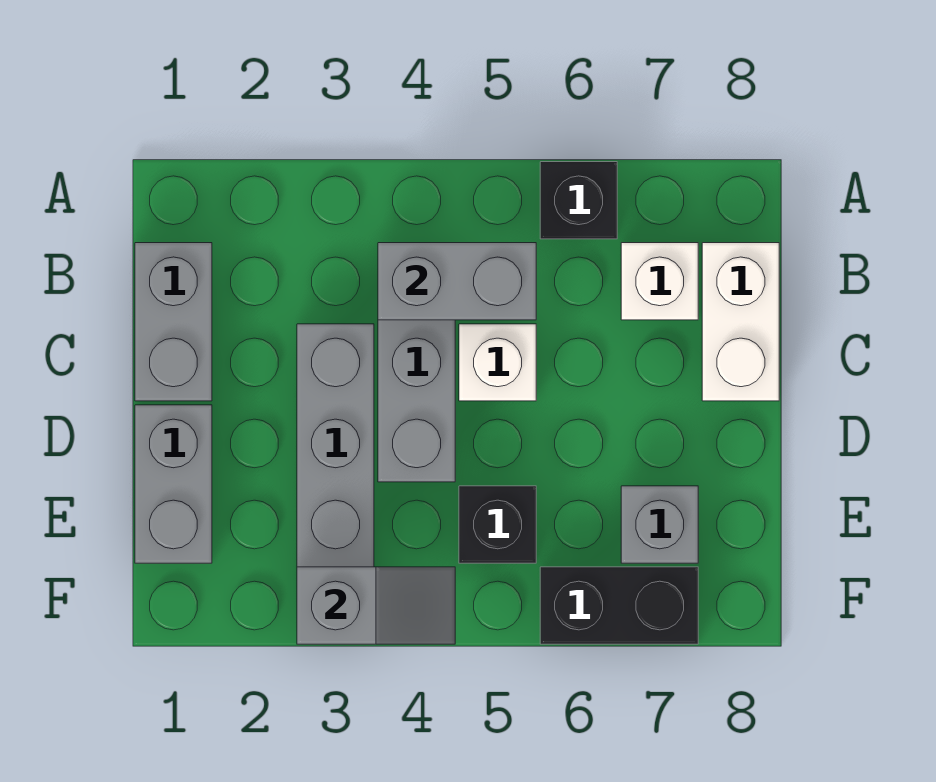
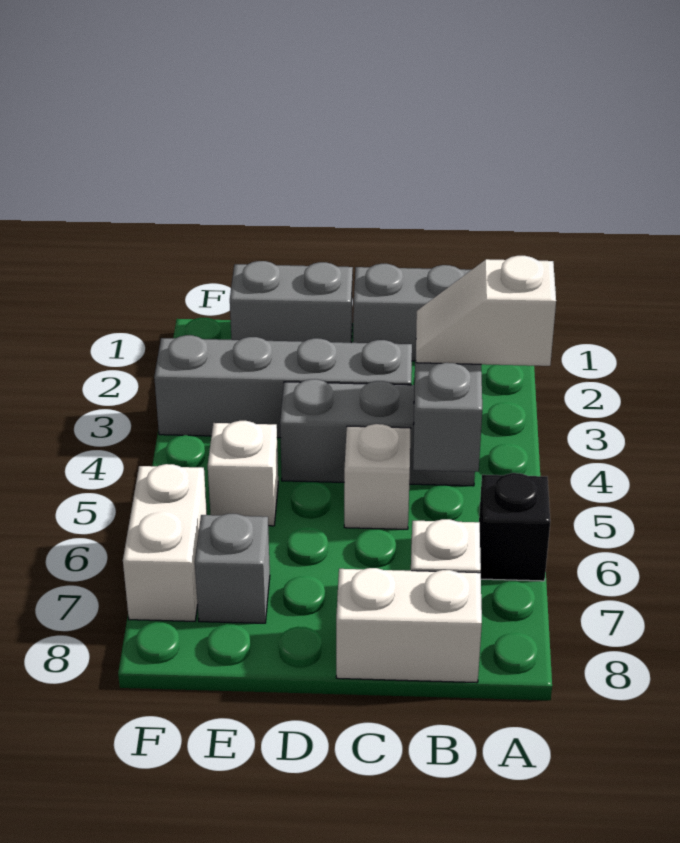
none -> white slope A4:B4 level 3 top A
black brick E5 level 1 -> white brick E5 level 1
grey slope F3:F4 level 2 top 3 -> none
black brick F6:F7 level 1 -> white brick F6:F7 level 1

